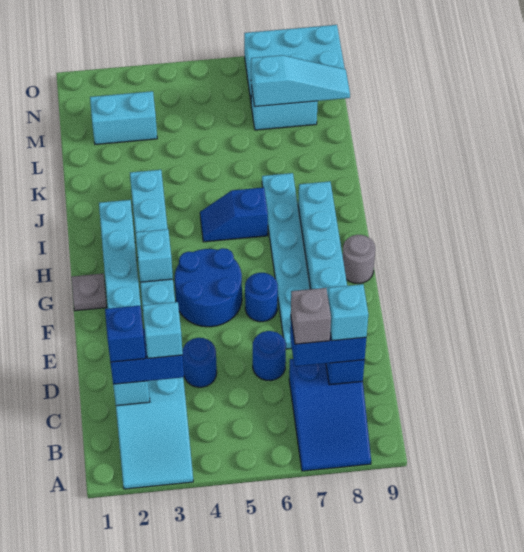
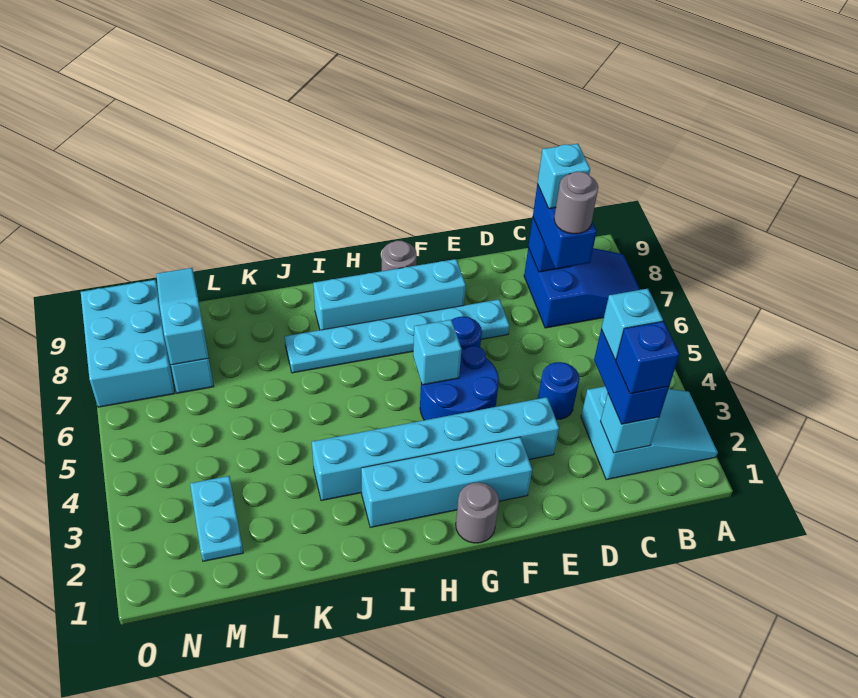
grey brick C7 level 4 -> grey round brick C7 level 4
blue round brick D6 level 1 -> none
grey plate G1 level 1 -> grey round brick G1 level 1
cyan brick G3 level 2 -> cyan brick G5 level 2
blue slope I5:I6 level 1 top 6 -> none
cyan brick M2:M3 level 1 -> cyan plate M2:M3 level 1

